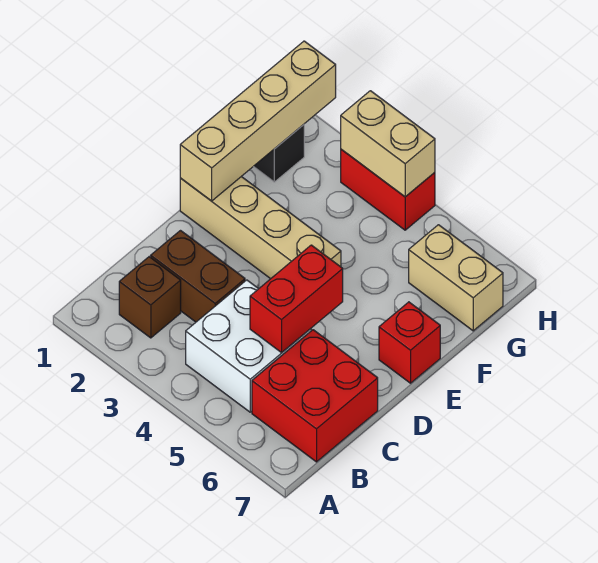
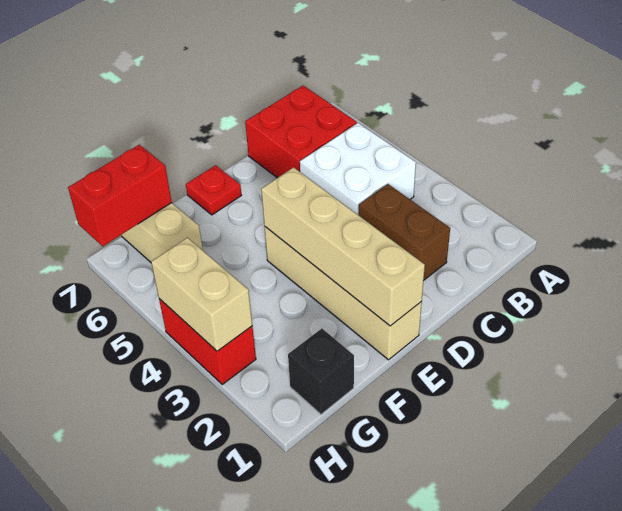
brown brick B2 level 1 -> none
red brick C5:D5 level 2 -> red brick G7:H7 level 2
tan brick E1:H1 level 2 -> tan brick E1:E4 level 2
red brick E7 level 1 -> red plate E7 level 1

